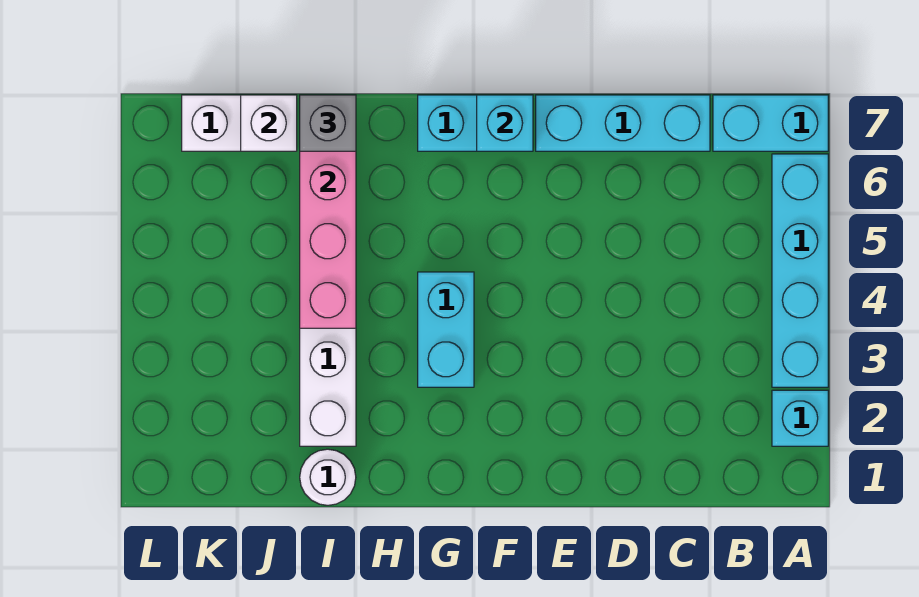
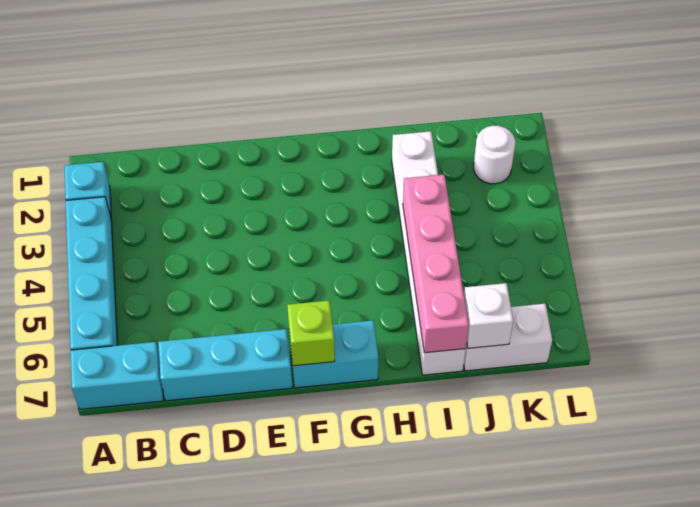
cyan brick F7 level 2 -> lime brick F7 level 2
cyan brick G3:G4 level 1 -> none
white round brick I1 level 1 -> white round brick K2 level 1
grey brick I7 level 3 -> none

